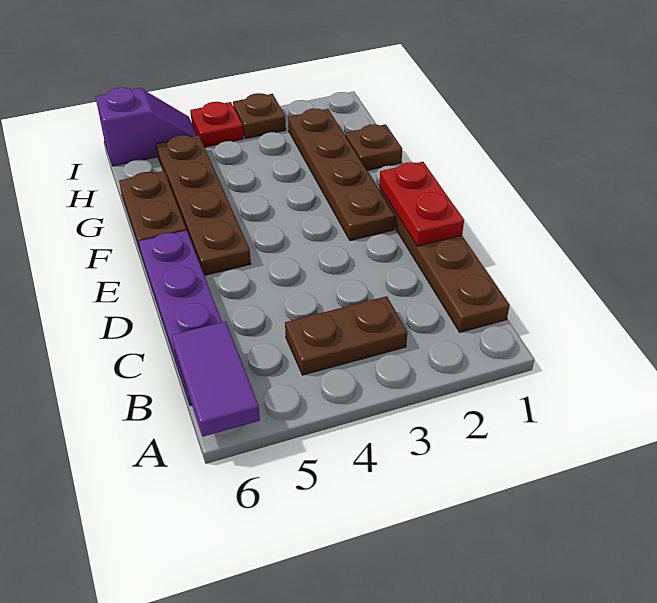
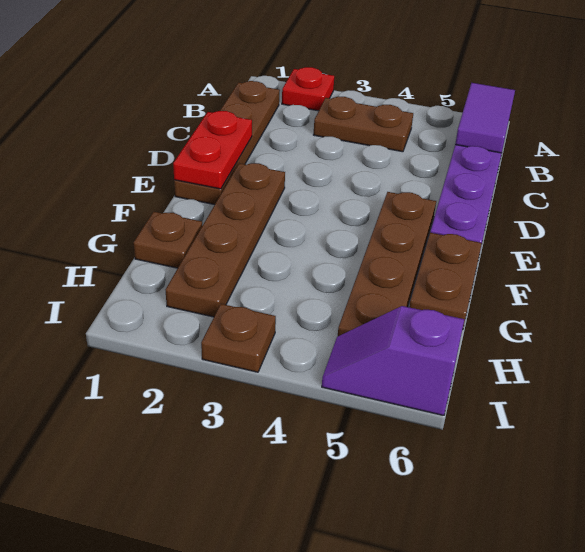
red plate I4 level 1 -> red plate A2 level 1

